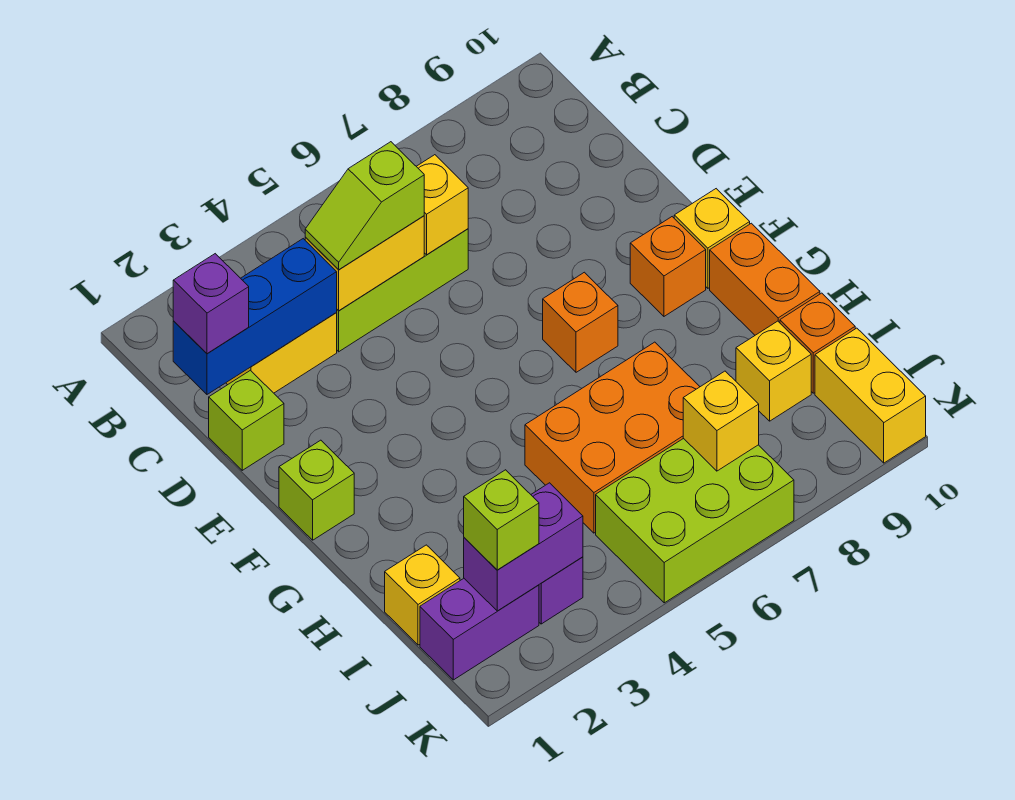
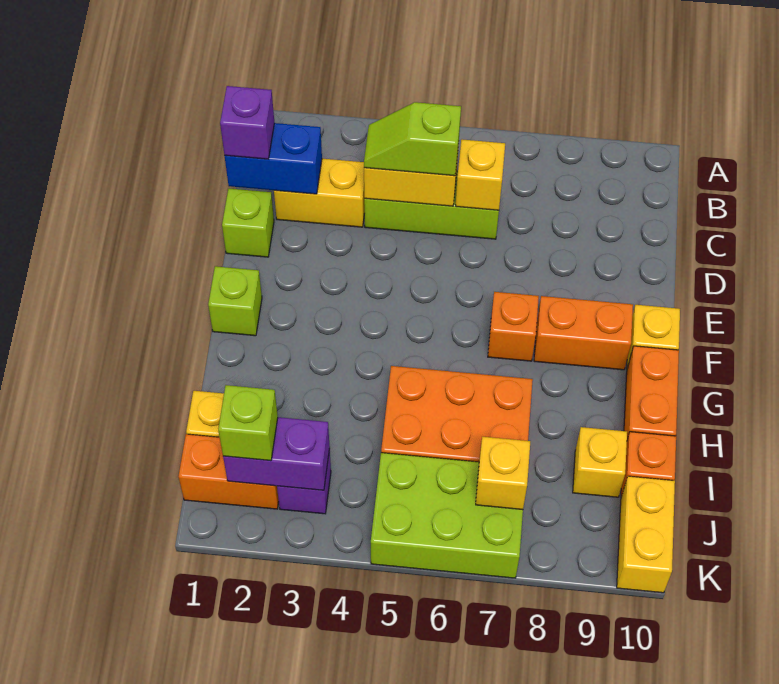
blue brick C1:C3 level 2 -> blue brick C1:C2 level 2
orange brick F9 level 1 -> orange brick F8:F9 level 1
purple brick J1:J2 level 1 -> orange brick J1:J2 level 1

